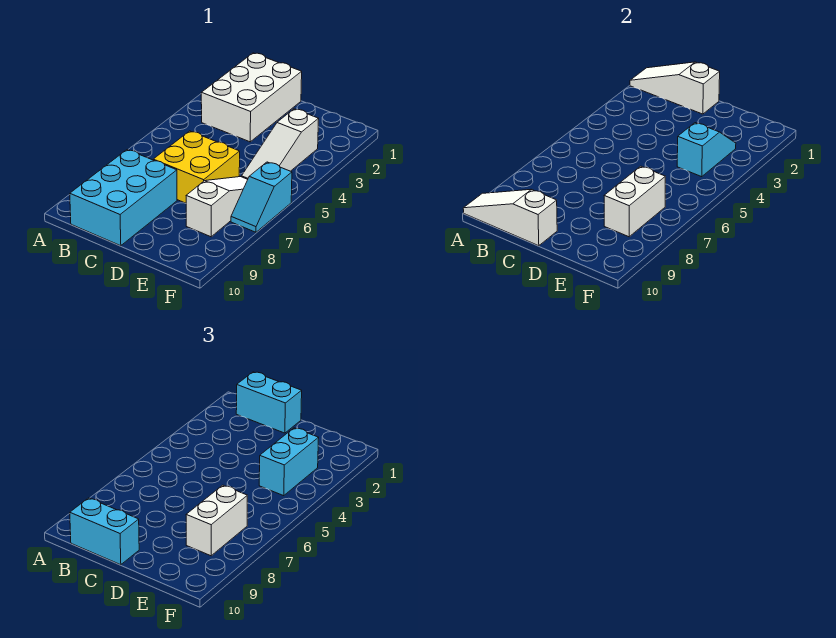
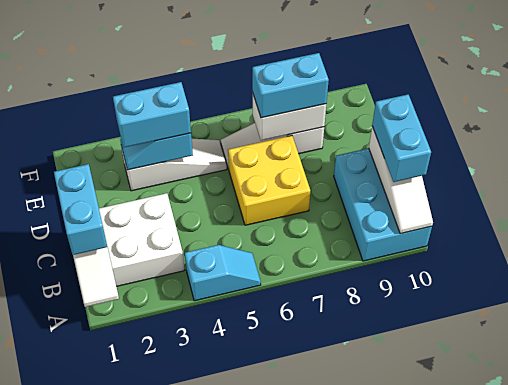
cyan brick B8:C10 level 1 -> cyan brick A9:C10 level 1
white brick E7:E8 level 3 -> cyan brick E7:E8 level 3
cyan slope F6:F7 level 1 top 6 -> cyan slope A4:A5 level 1 top 4

